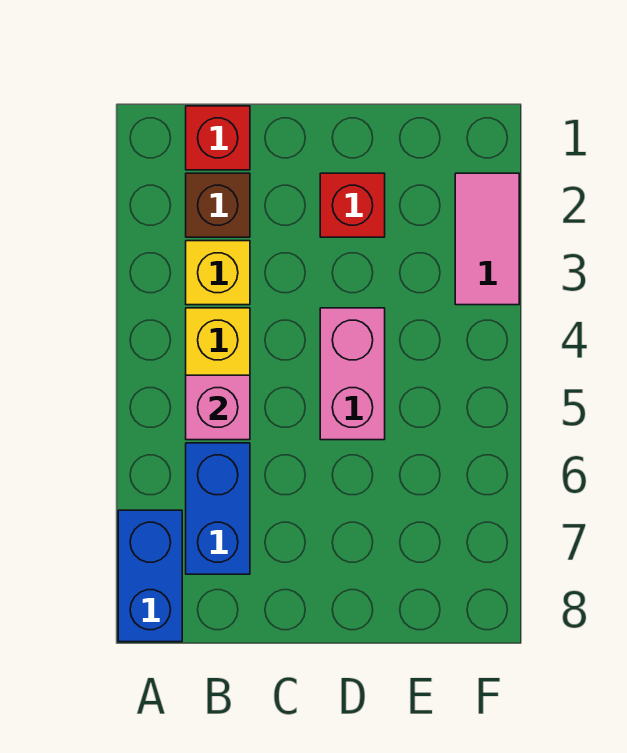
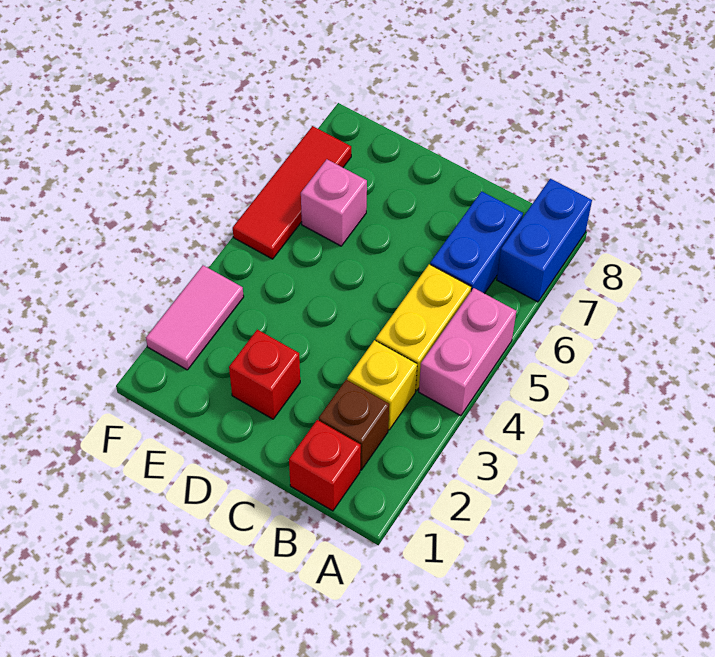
pink brick B5 level 2 -> pink brick E6 level 1
pink brick D4:D5 level 1 -> pink brick A4:A5 level 1
none -> red tile F5:F7 level 1

